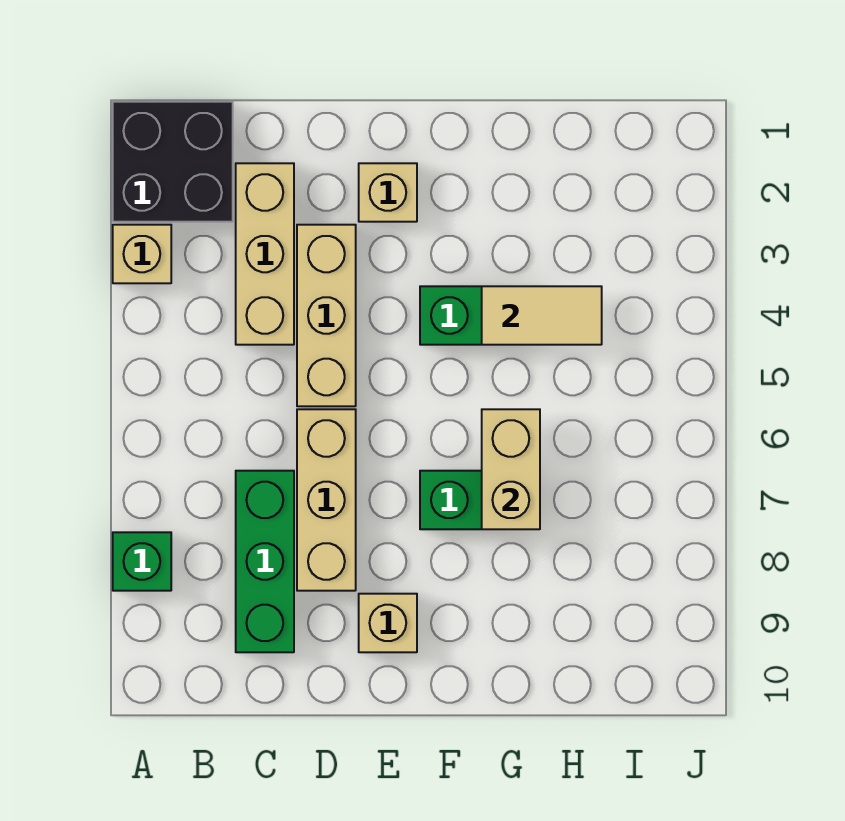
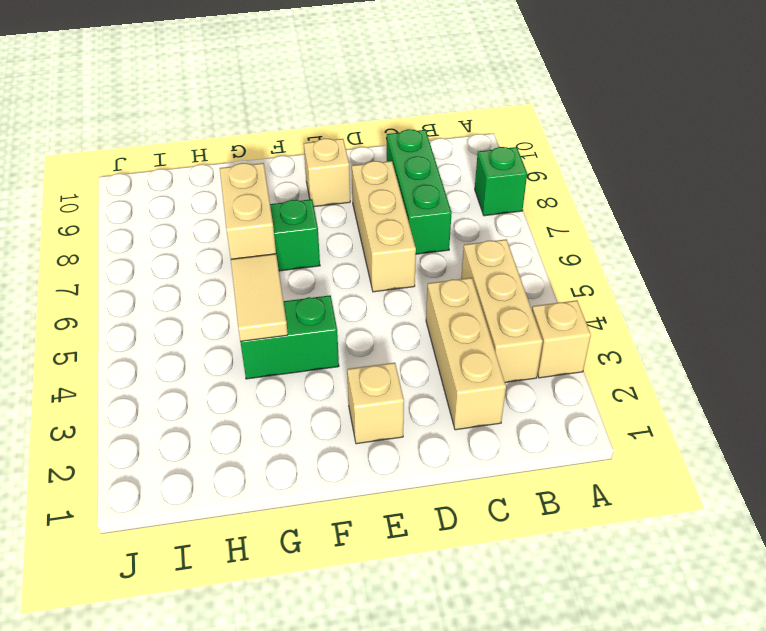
black brick A1:B2 level 1 -> none
tan brick D3:D5 level 1 -> tan brick B3:B5 level 1
tan tile G4:H4 level 2 -> tan tile G4:G5 level 2

